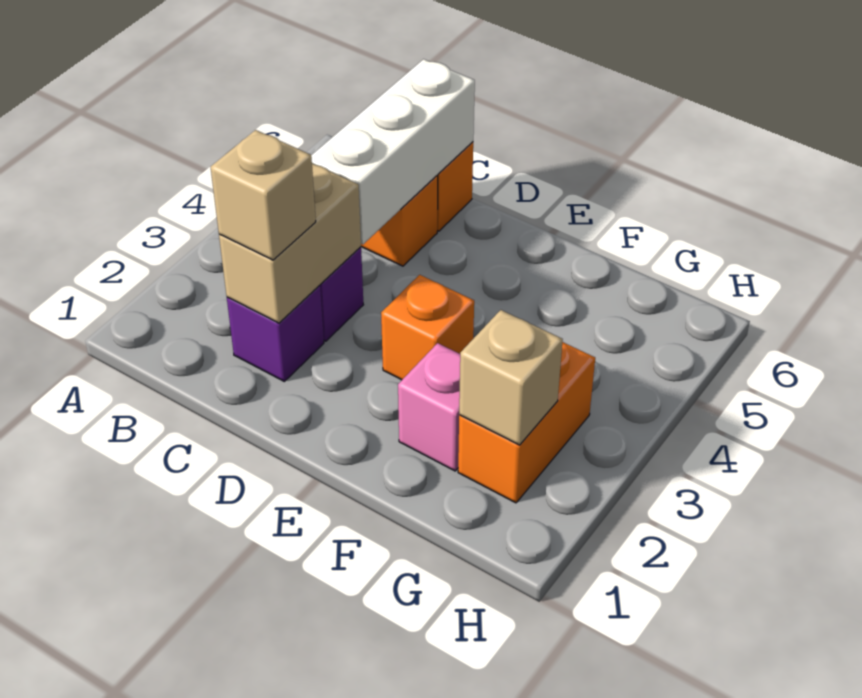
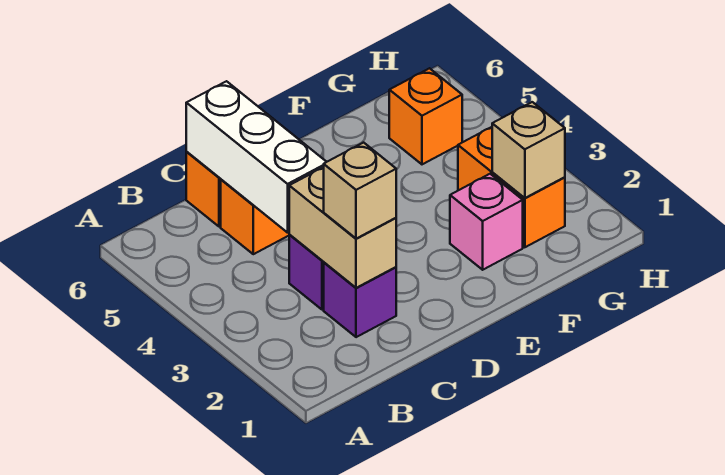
orange brick E3 level 1 -> orange brick G5 level 1

